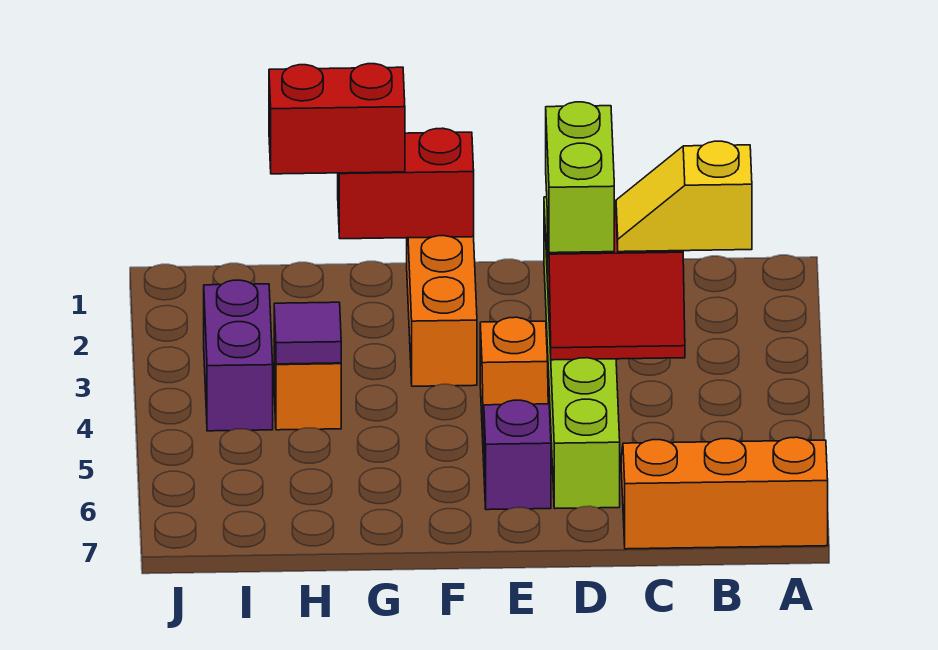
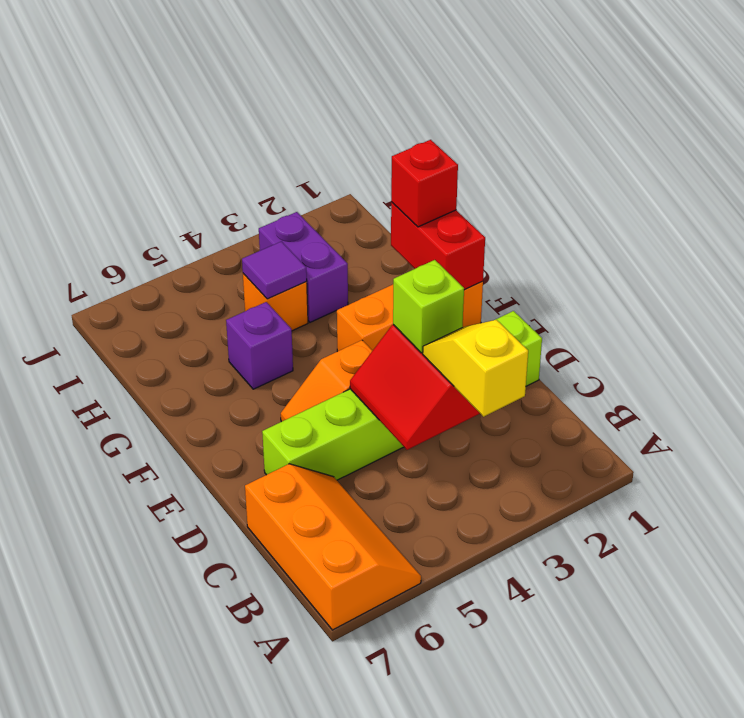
lime brick D2:D3 level 3 -> lime brick D3 level 3
purple brick E6 level 1 -> purple brick G5 level 1
red brick G1:H1 level 3 -> red brick G1 level 3
purple brick I3:I4 level 1 -> purple brick H3:I3 level 1

